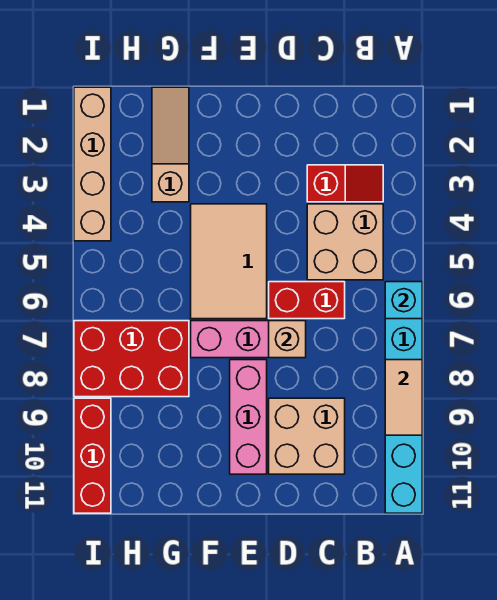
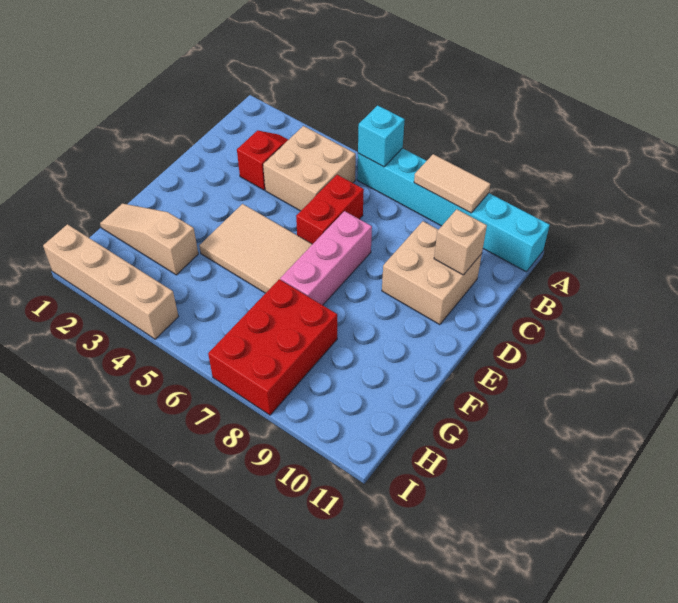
tan brick D7 level 2 -> tan brick C10 level 2
pink brick E8:E10 level 1 -> none
red brick I9:I11 level 1 -> none

